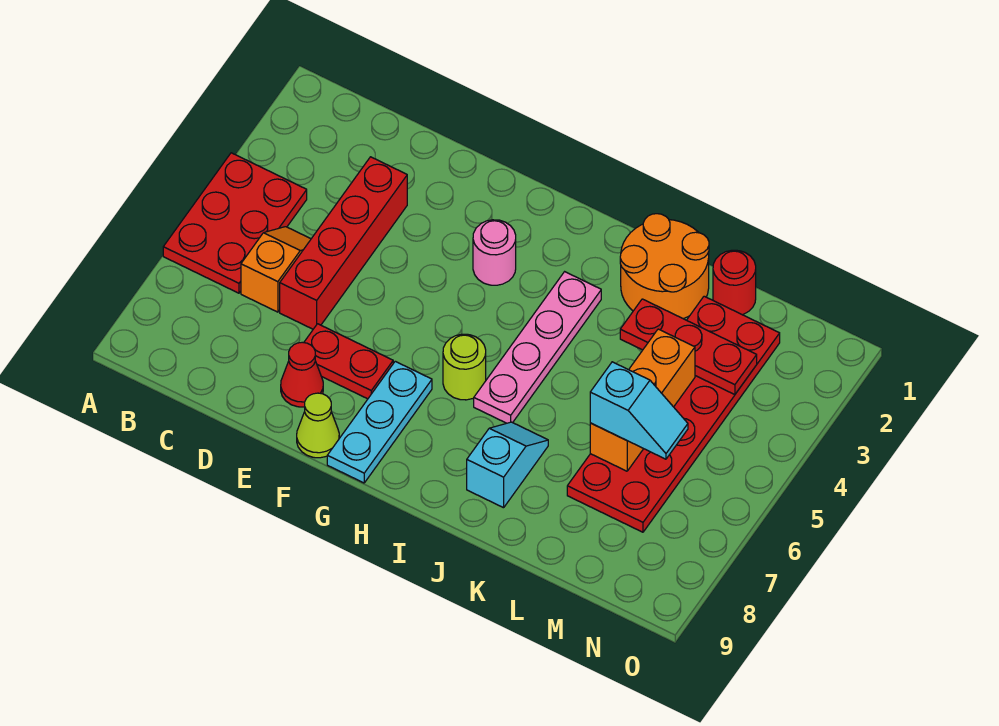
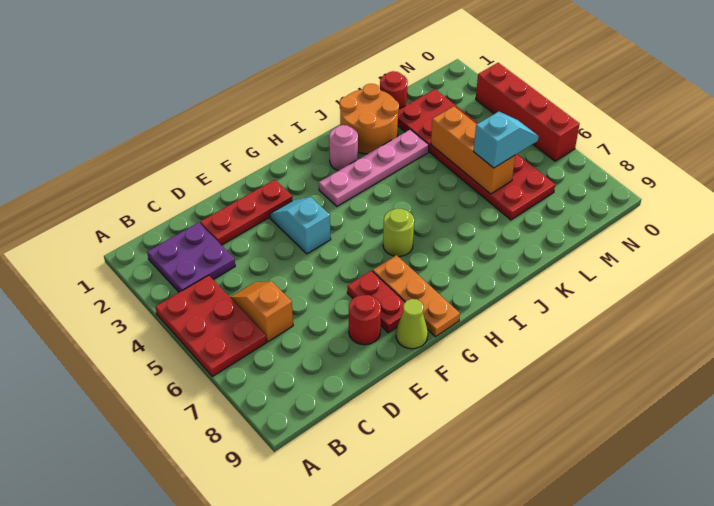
none -> purple plate B2:C3 level 1
red brick D3:D6 level 1 -> red brick O3:O6 level 1
red plate E7:F7 level 1 -> red plate F7:F8 level 1
red cone E8 level 1 -> red round brick E8 level 1
pink round brick G3 level 1 -> pink round brick I2 level 1
cyan plate G7:G9 level 1 -> orange plate G7:G9 level 1
pink plate I3:I6 level 1 -> pink plate H3:K3 level 1
cyan slope J7:J8 level 1 top 8 -> cyan slope F3:F4 level 1 top 4
red plate K3:M3 level 2 -> red plate D2:F2 level 1

